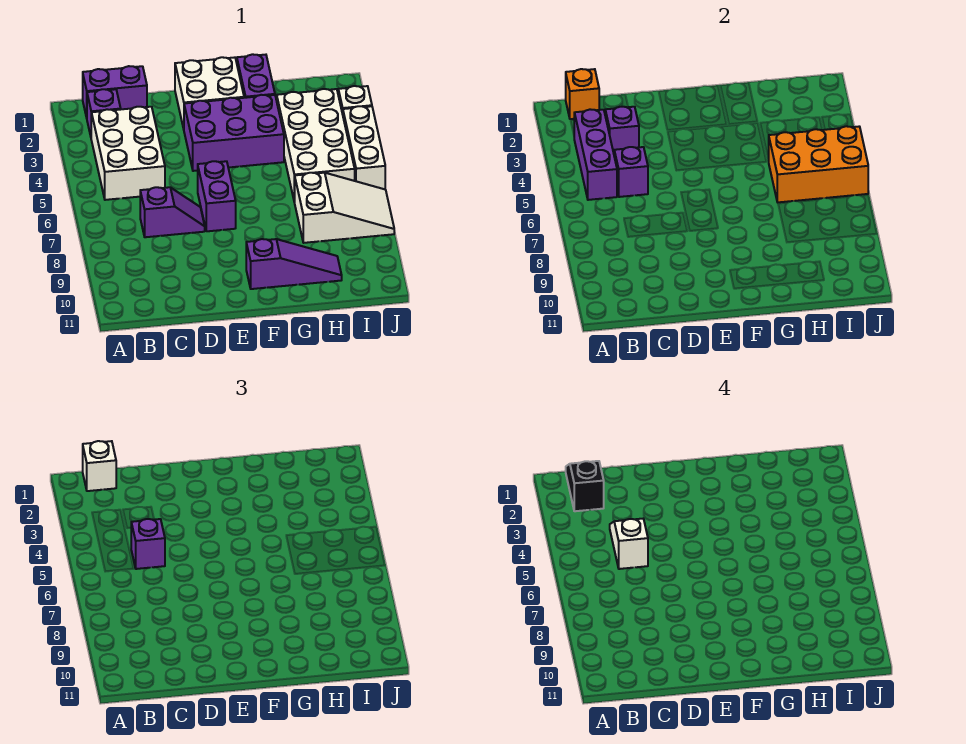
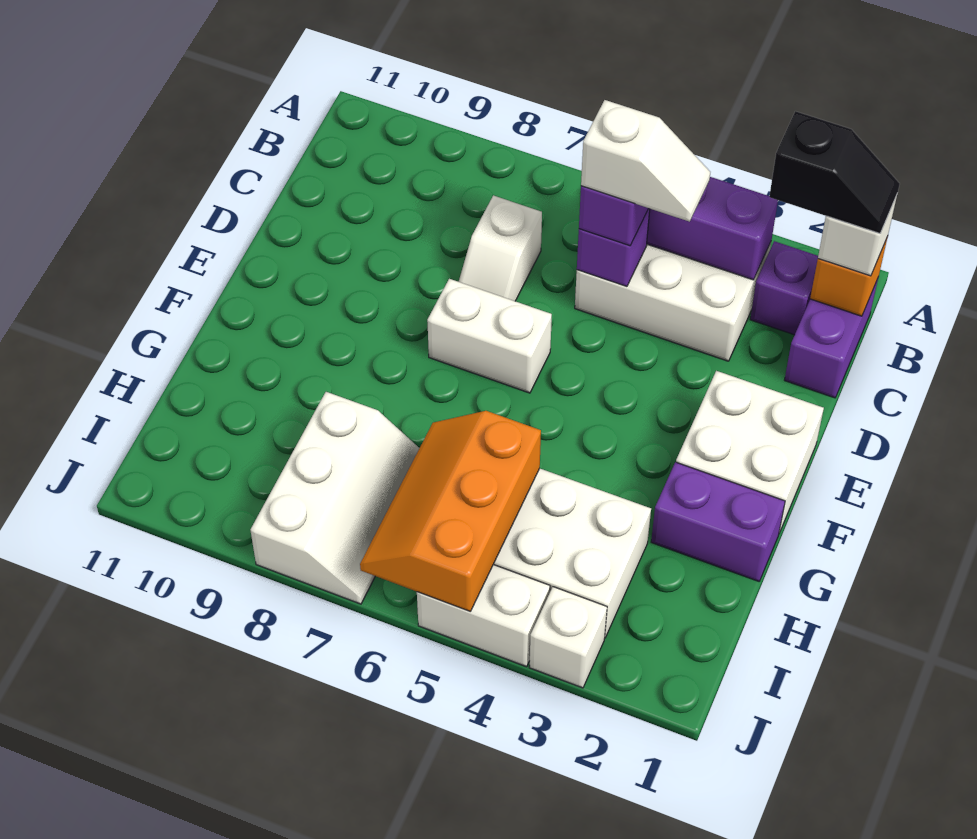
purple brick C3 level 2 -> none
purple slope C7:D7 level 1 top C -> white slope C7:D7 level 1 top C
purple brick E3:G4 level 1 -> none
purple brick E6:E7 level 1 -> white brick E6:E7 level 1
purple slope F10:H10 level 1 top F -> none
orange brick H5:J6 level 2 -> orange slope H5:J6 level 2 top 5
white slope H7:J8 level 1 top H -> white slope H7:J8 level 1 top 8
white brick J4:J6 level 1 -> white brick J4:J5 level 1

